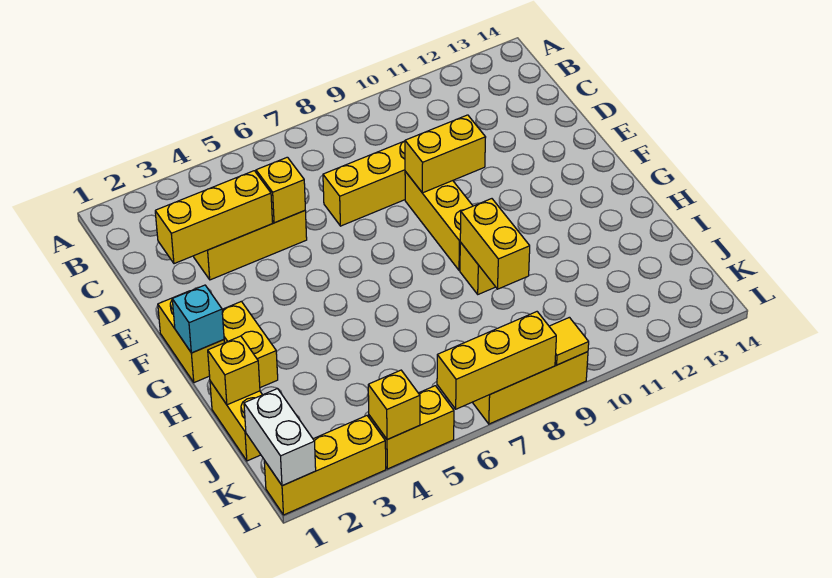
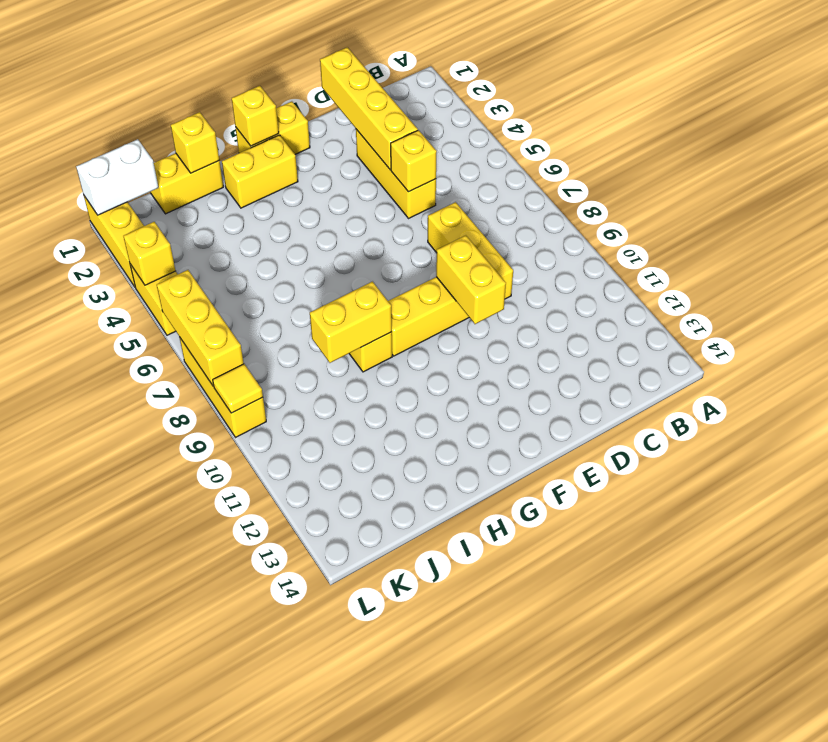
yellow brick D2:D4 level 2 -> yellow brick D1:D4 level 2
cyan brick G1 level 2 -> yellow brick G1 level 2

